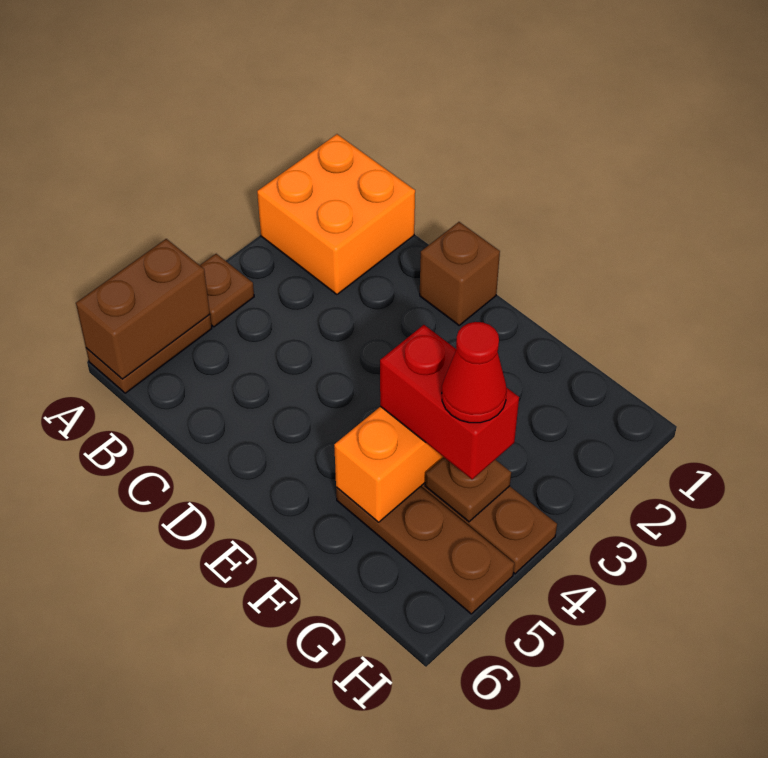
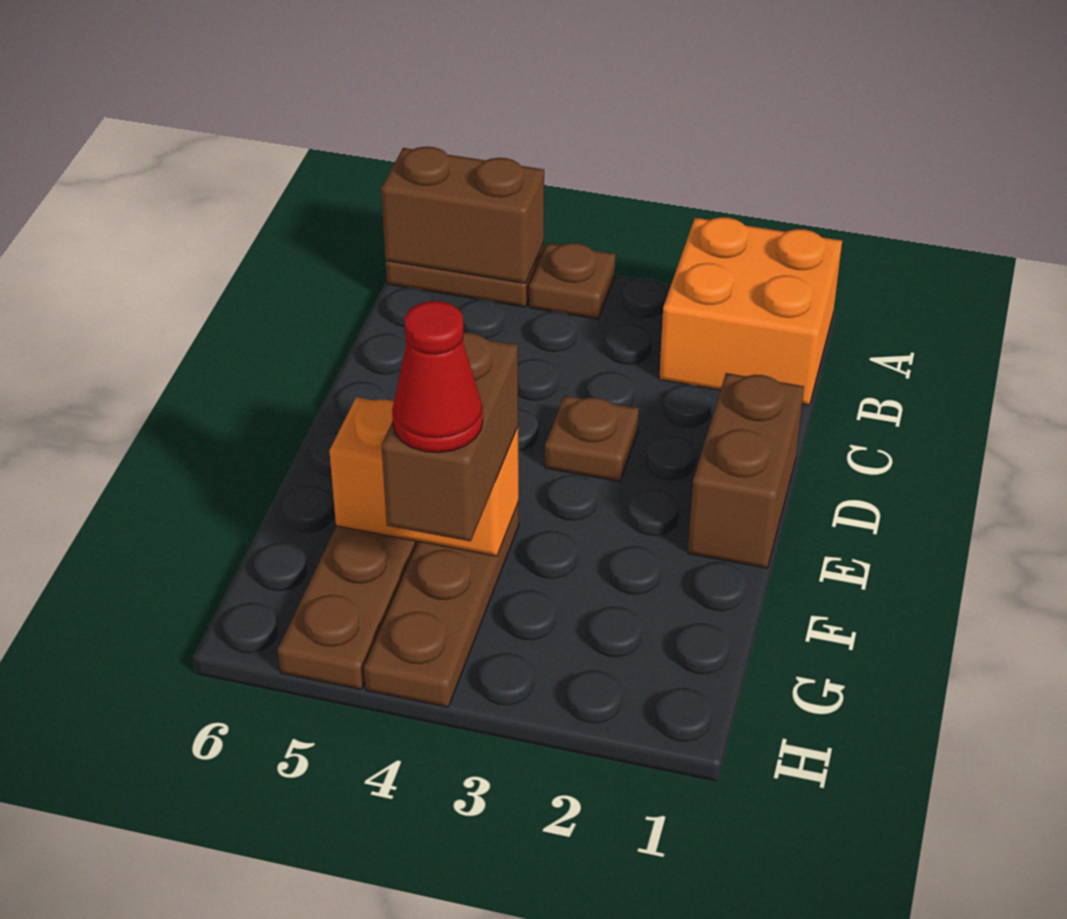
brown brick D1 level 1 -> brown brick D1:E1 level 1
red brick F4:G4 level 3 -> brown brick F4:G4 level 3
brown plate G4 level 2 -> brown plate D3 level 1

